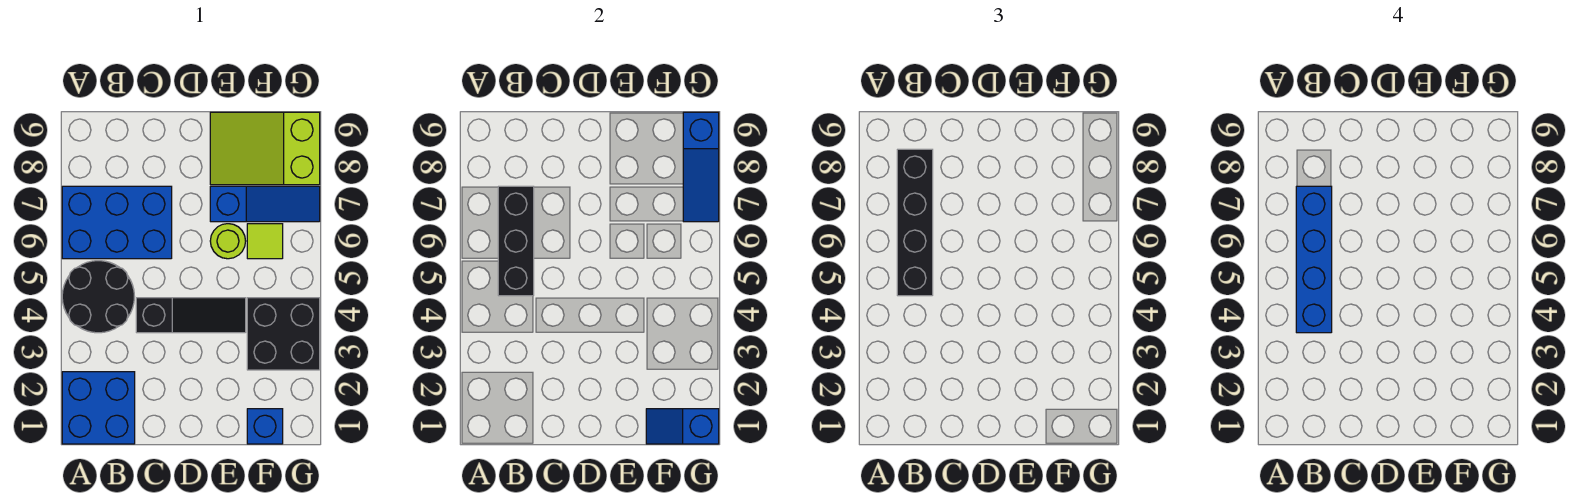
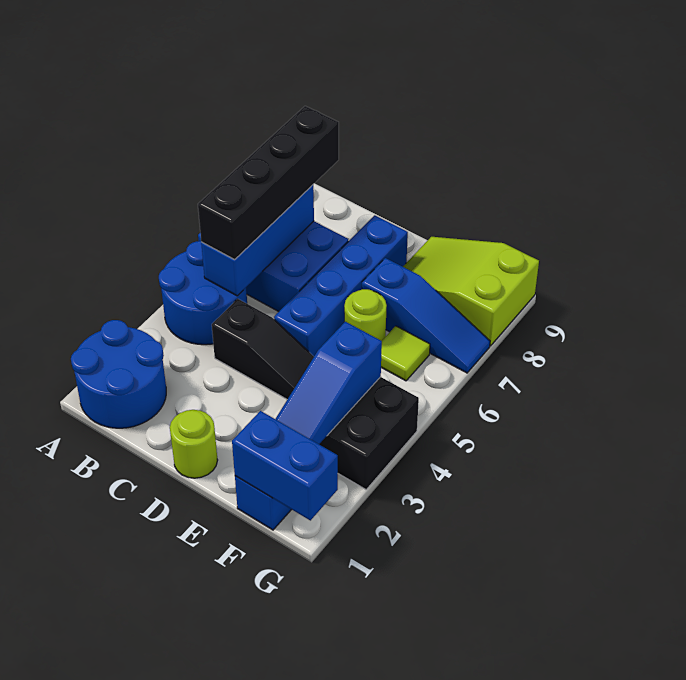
blue brick A1:B2 level 1 -> blue round brick A1:B2 level 1
black round brick A4:B5 level 1 -> blue round brick A4:B5 level 1
blue brick B4:B7 level 4 -> blue brick D5:D8 level 1
black brick B5:B7 level 2 -> blue brick B5:B7 level 2
none -> lime round brick D1 level 1
blue slope F1:G1 level 2 top G -> blue brick F1:G1 level 2
blue slope G7:G9 level 2 top 9 -> blue slope F2:F4 level 2 top 4

